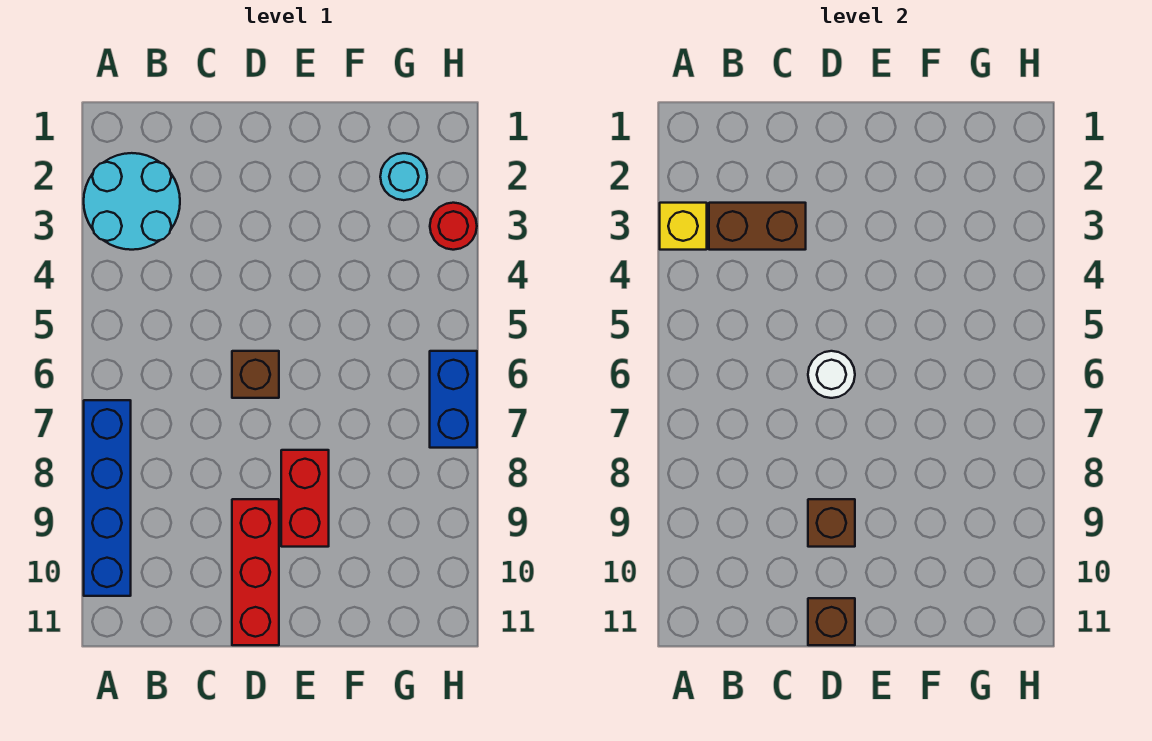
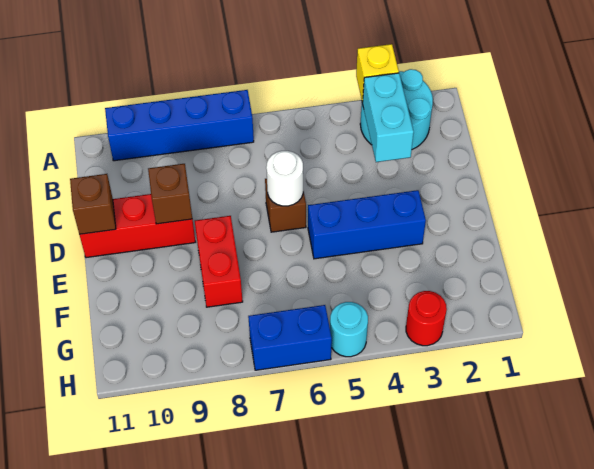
brown brick B3:C3 level 2 -> cyan brick B3:C3 level 2
none -> blue brick E3:E5 level 1
red brick E8:E9 level 1 -> red brick E8:F8 level 1
cyan round brick G2 level 1 -> cyan round brick H5 level 1

